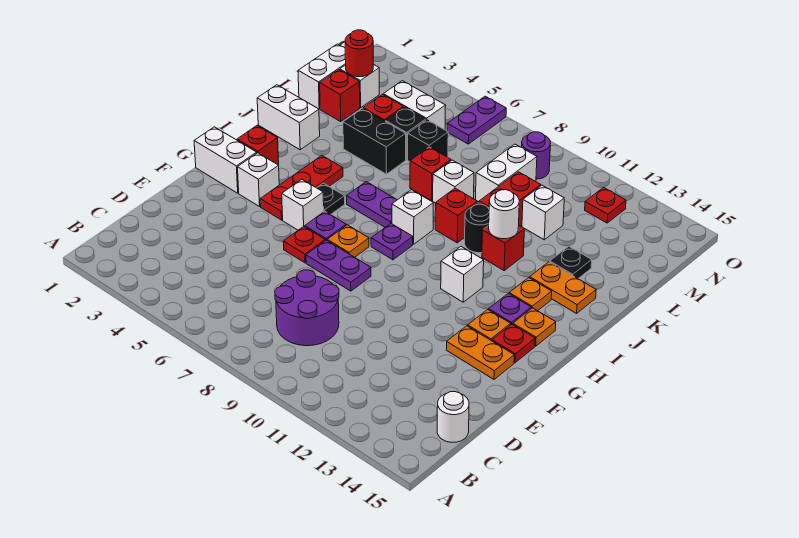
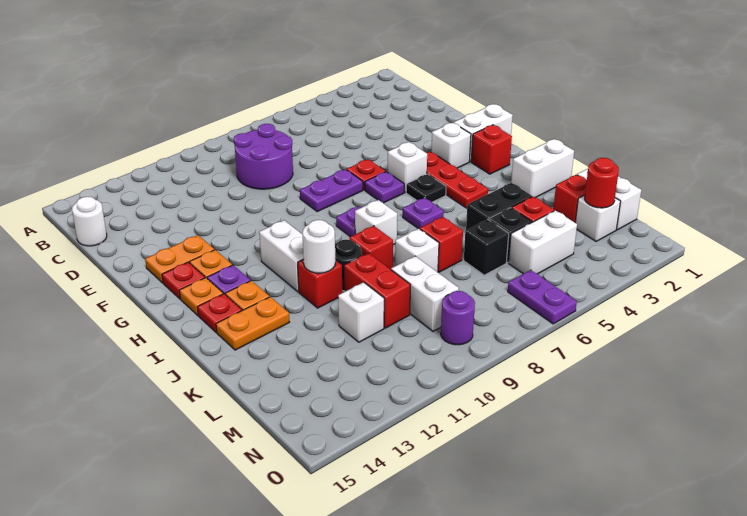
orange plate G7 level 1 -> none
white brick H11 level 1 -> white brick H11:I11 level 1
purple plate I6:I7 level 1 -> purple plate I6 level 1
black plate K13 level 1 -> none
red plate N12 level 1 -> red plate I14 level 1

